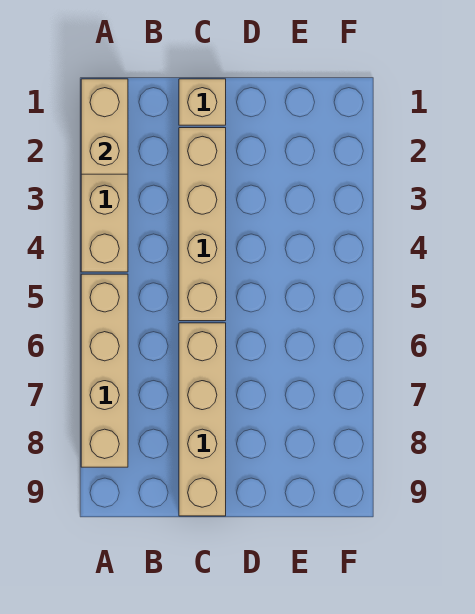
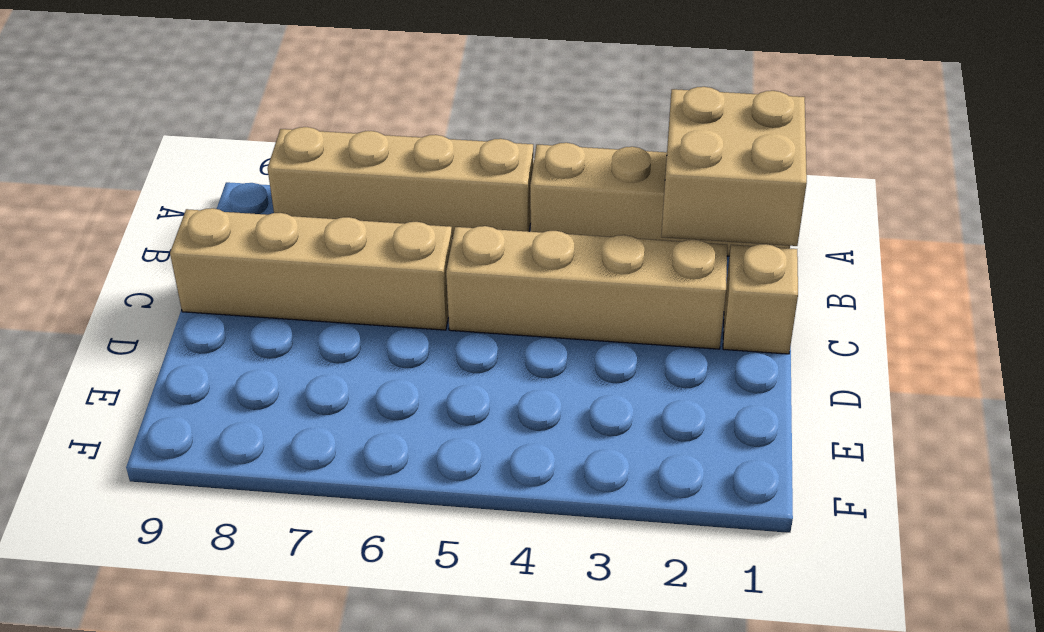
tan brick A1:A2 level 2 -> tan brick A1:B2 level 2

